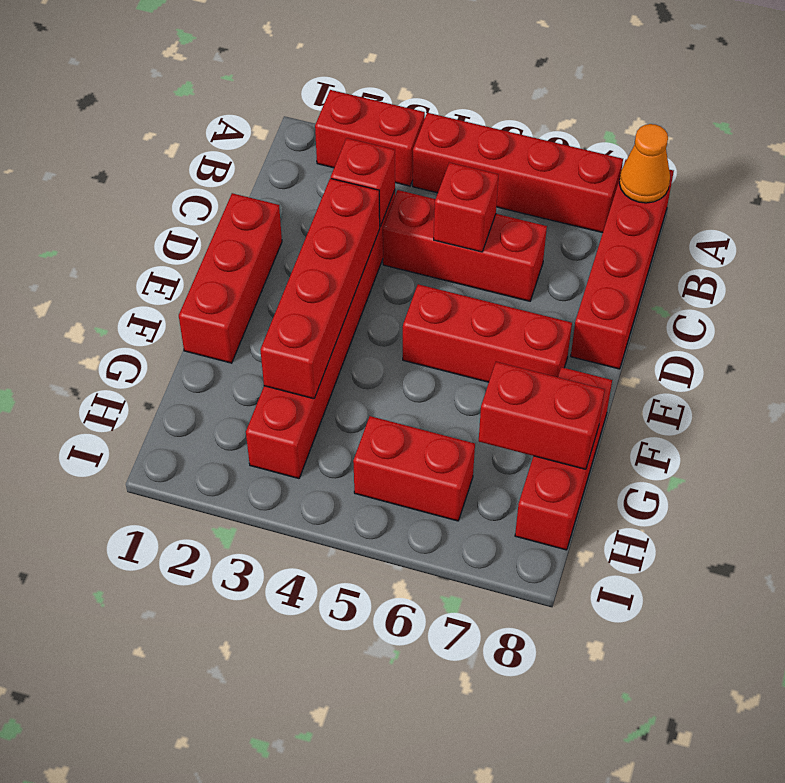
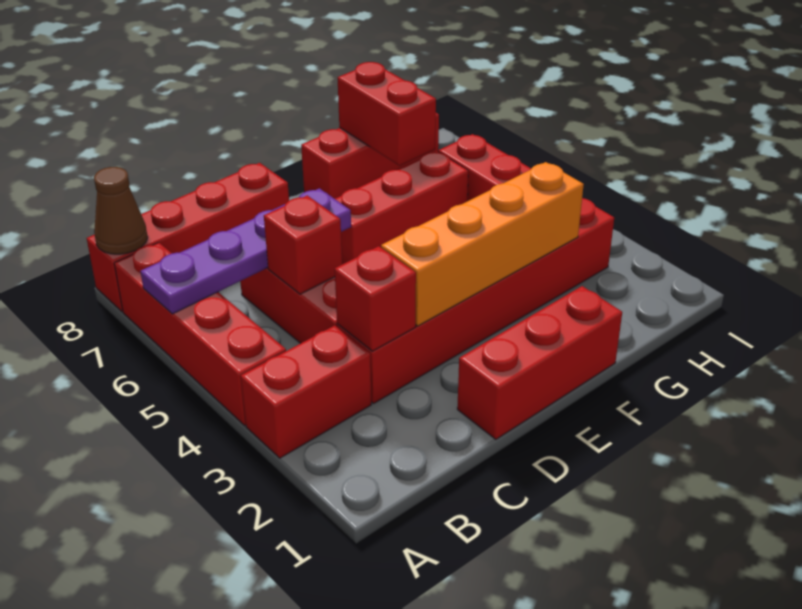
red brick A2:A3 level 1 -> red brick A3:B3 level 1
none -> purple plate A6:D6 level 2
orange cone A8 level 2 -> brown cone A8 level 2
red brick D3:G3 level 2 -> orange brick D3:G3 level 2
red brick E5:E7 level 1 -> red brick E6:G6 level 1

